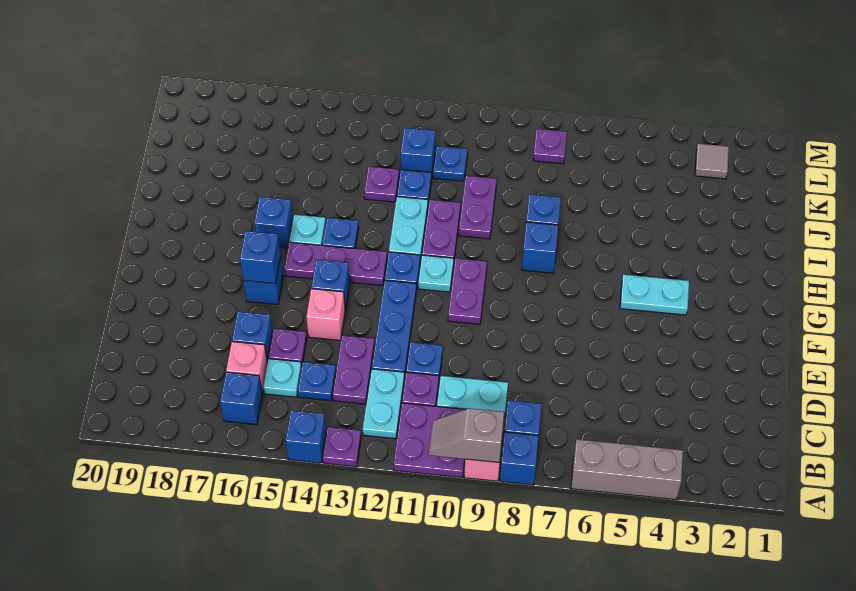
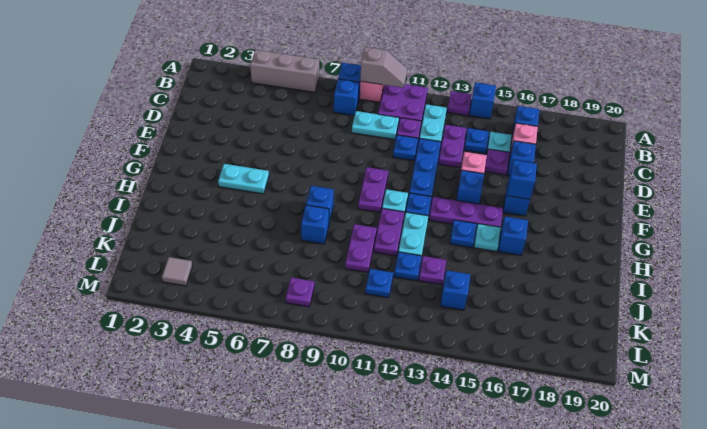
blue brick K12 level 1 -> blue brick K14 level 1

